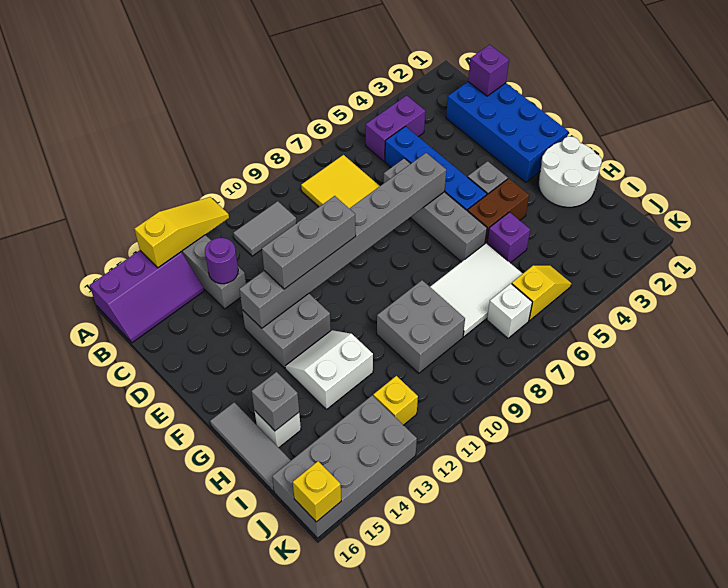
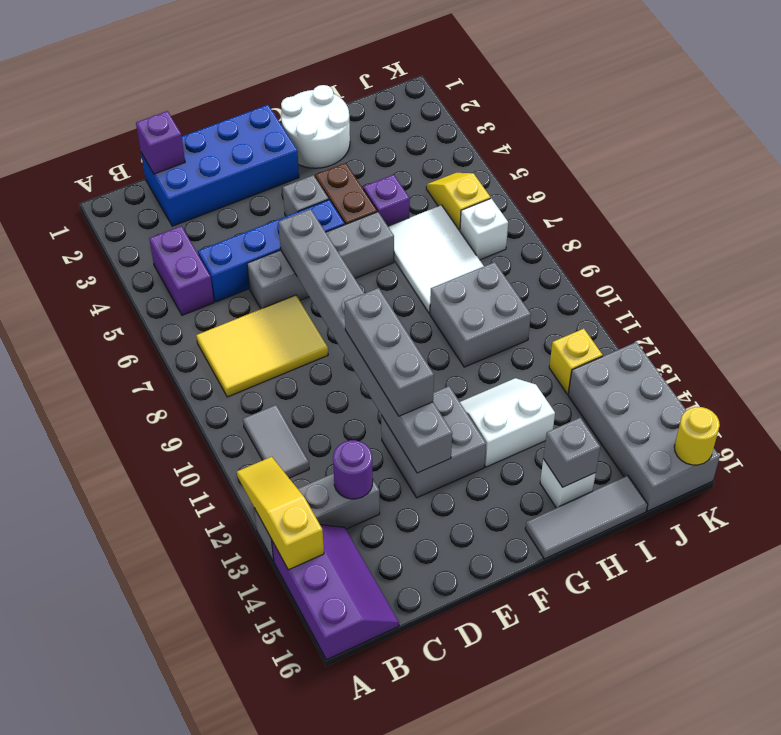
white slope G12:H13 level 1 top H -> white slope G12:H13 level 1 top 13
yellow brick K16 level 2 -> yellow round brick K16 level 2

